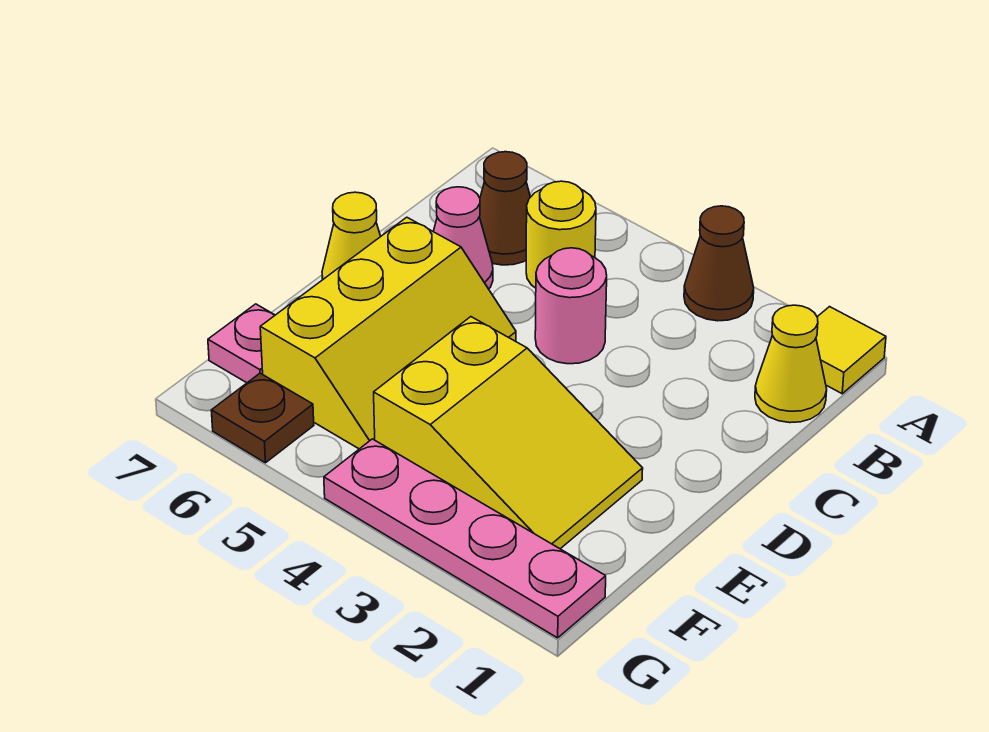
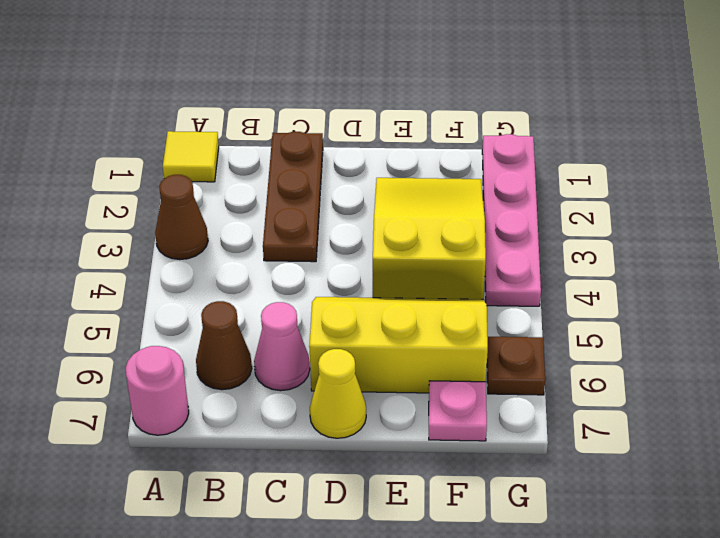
yellow cone B1 level 1 -> none
yellow round brick B5 level 1 -> none
none -> brown plate C1:C3 level 1
pink round brick C4 level 1 -> pink round brick A7 level 1

